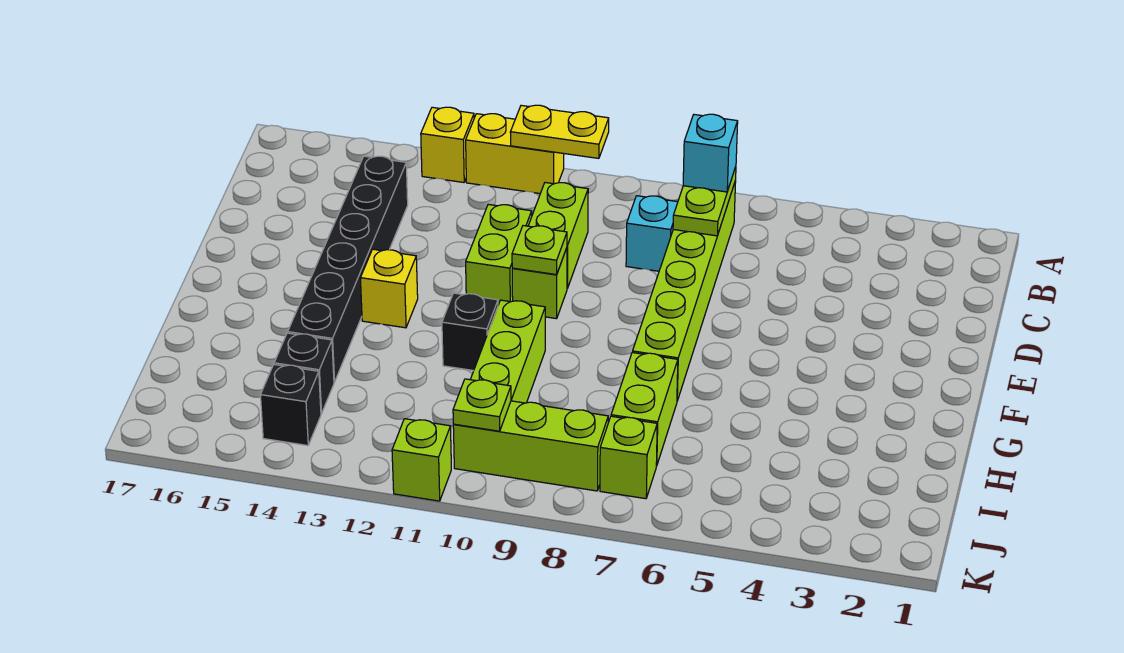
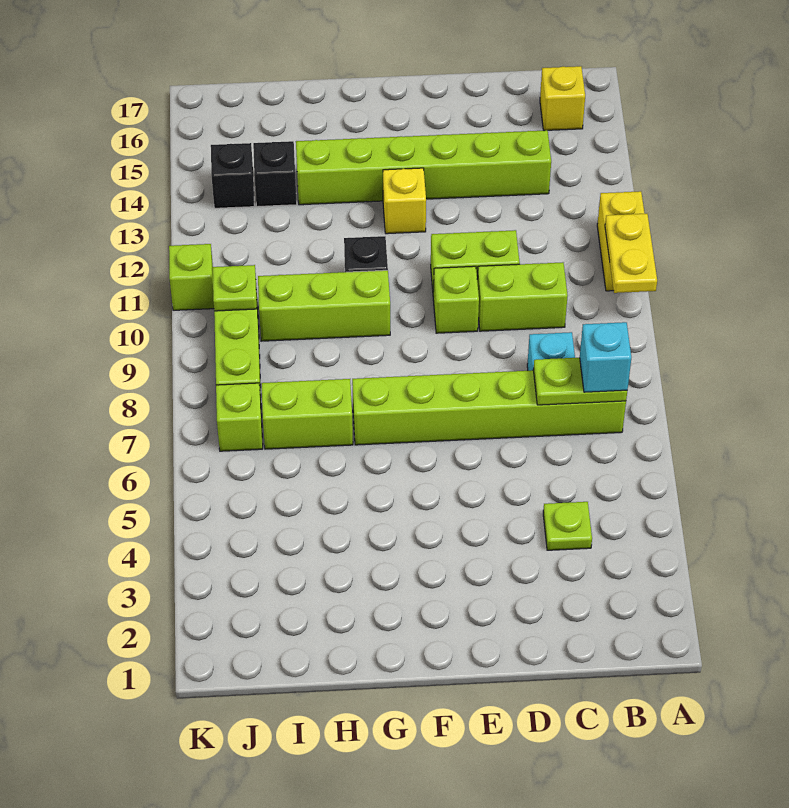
yellow brick A13 level 1 -> yellow brick B16 level 1
black brick C14:H14 level 1 -> lime brick C14:H14 level 1
lime plate E10 level 2 -> lime plate C4 level 1

